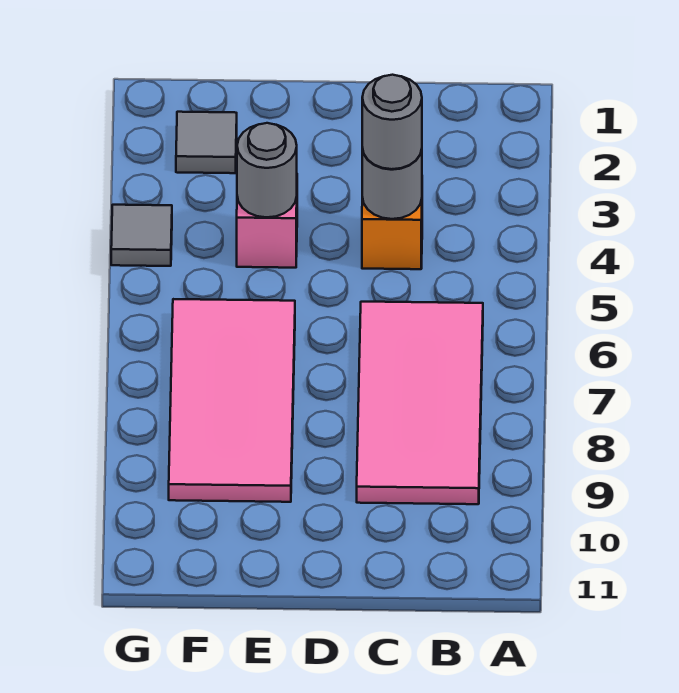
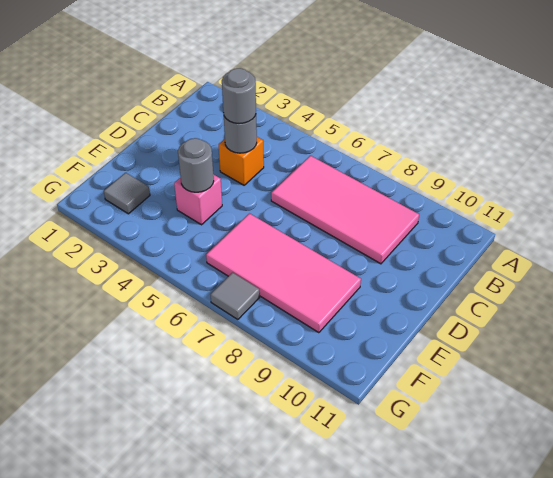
grey tile G4 level 1 -> grey tile G7 level 1

